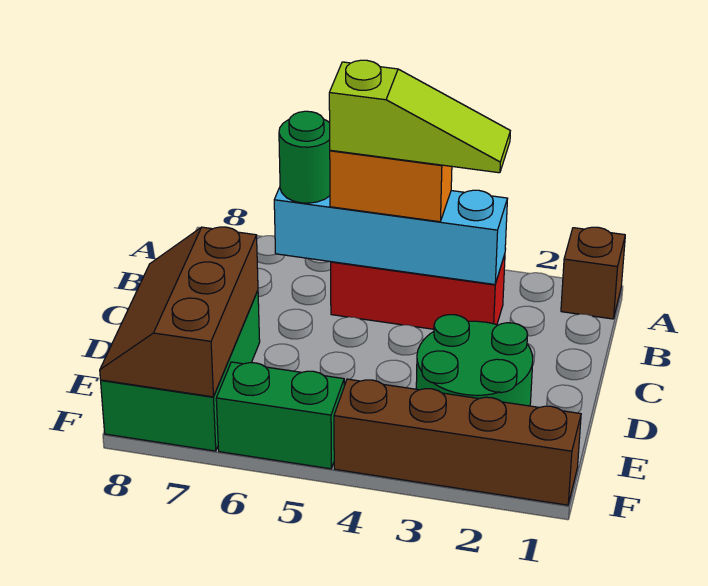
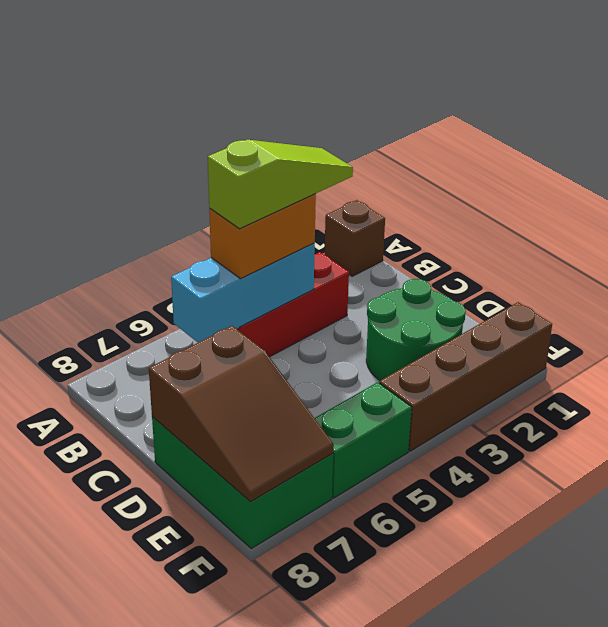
cyan brick B3:B6 level 2 -> cyan brick B4:B6 level 2
green round brick B6 level 3 -> none
brown slope D7:F8 level 2 top 7 -> brown slope D7:F8 level 2 top D

